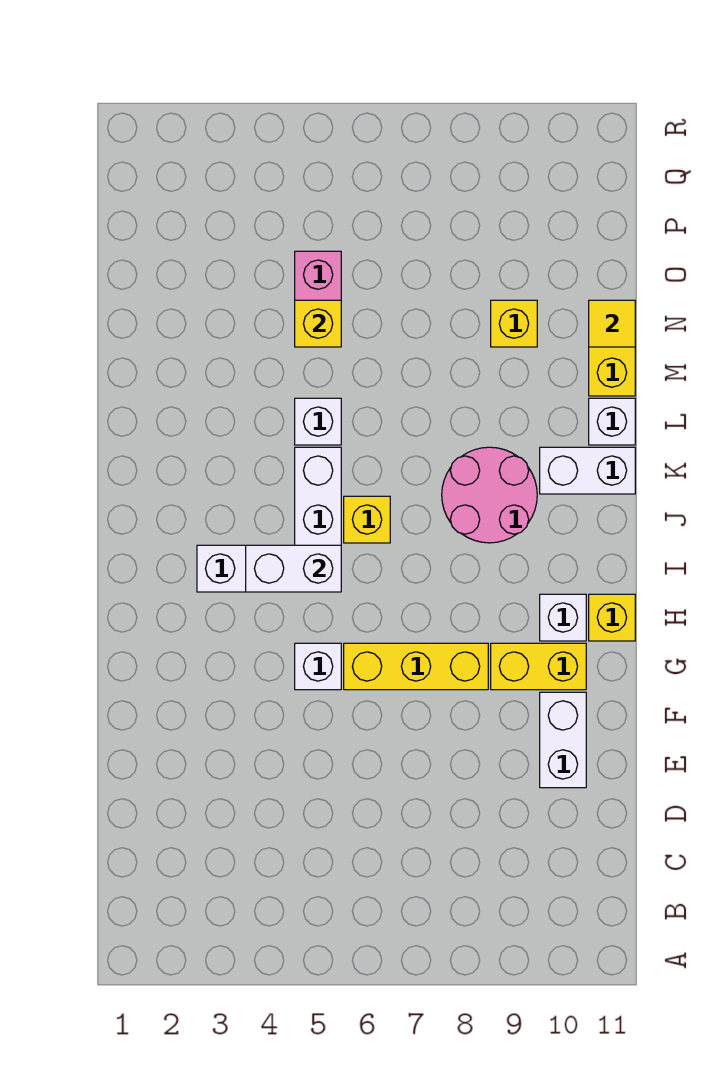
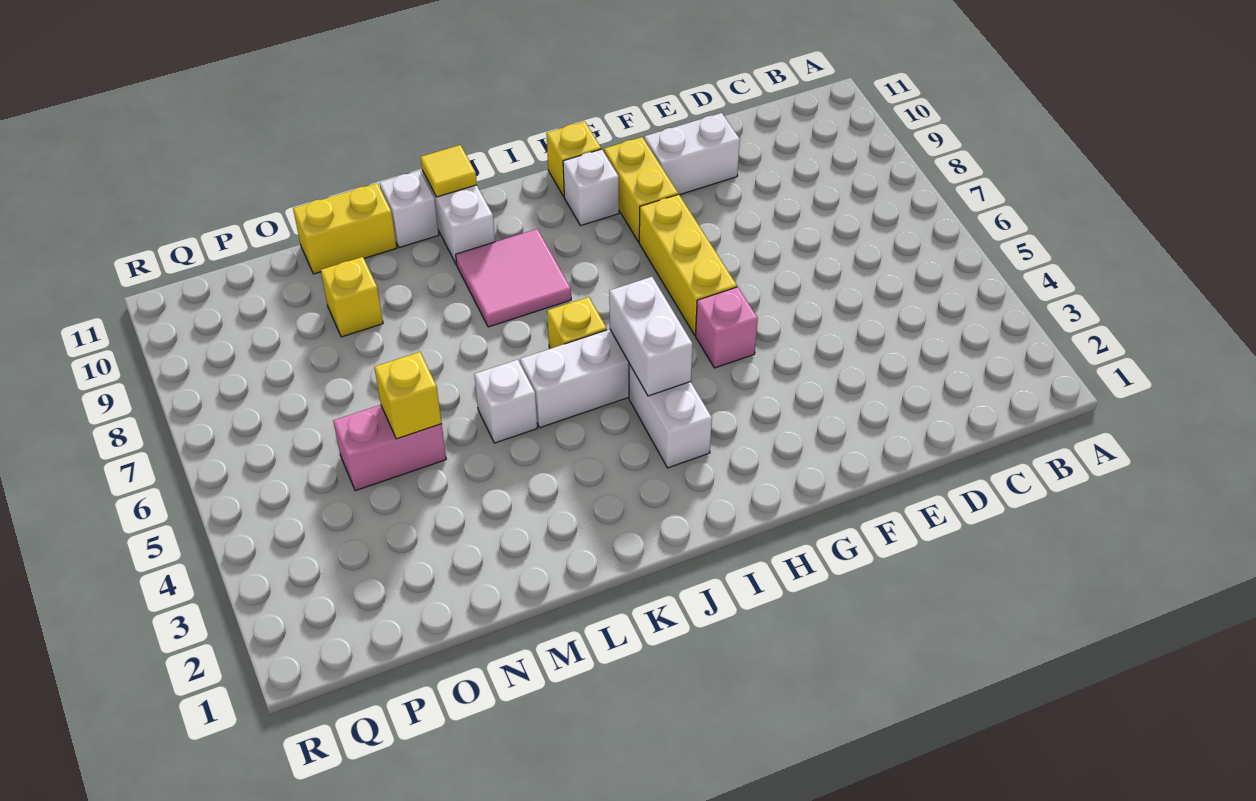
white brick G5 level 1 -> pink brick G5 level 1
pink round brick J8:K9 level 1 -> pink tile J8:K9 level 1
yellow tile N11 level 2 -> yellow tile K11 level 2

